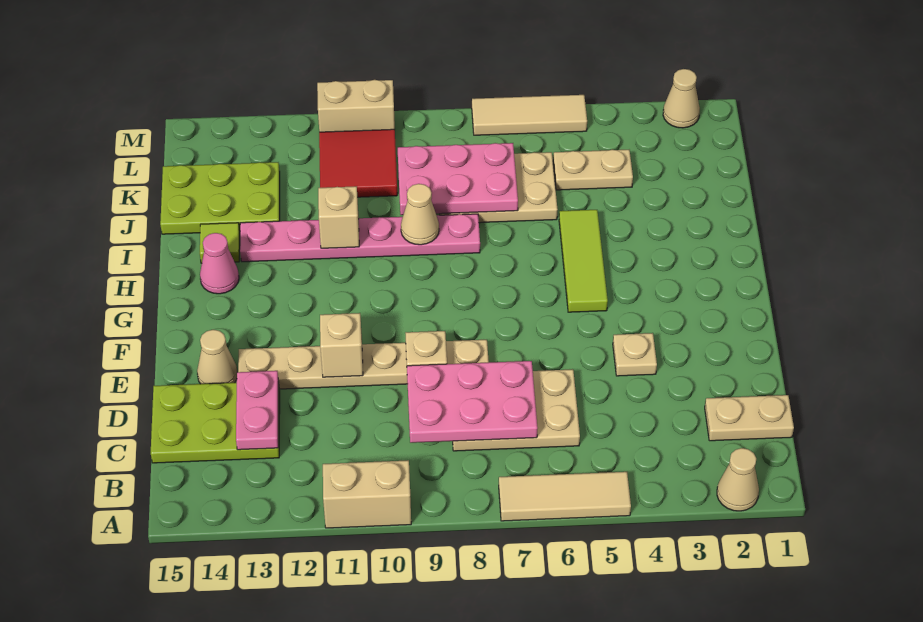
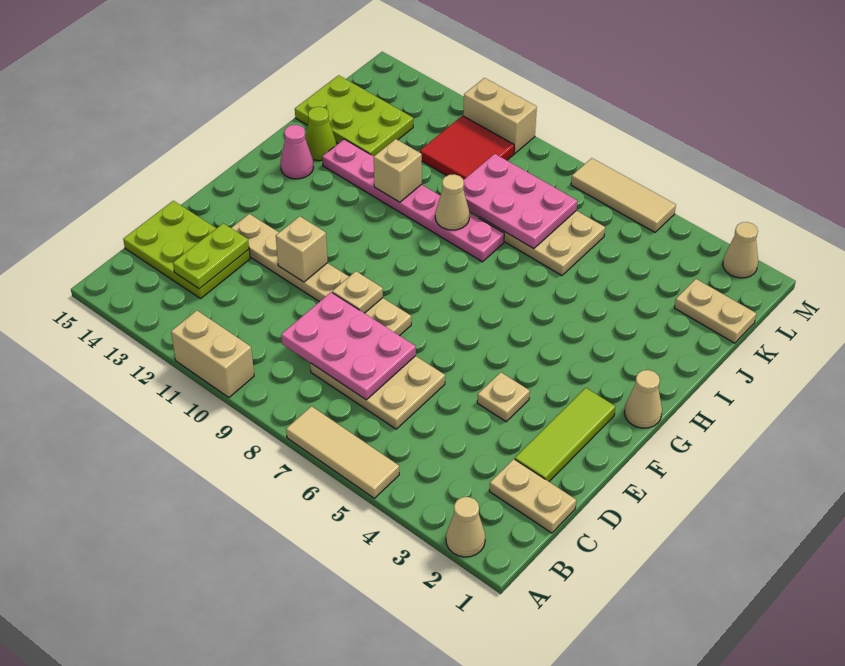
pink plate C13:D13 level 2 -> lime plate C13:D13 level 2
tan cone E14 level 1 -> tan cone G1 level 1
lime tile G5:I5 level 1 -> lime tile D2:F2 level 1
lime tile I14 level 1 -> lime cone I14 level 1
tan plate K4:K5 level 1 -> tan plate K1:K2 level 1

